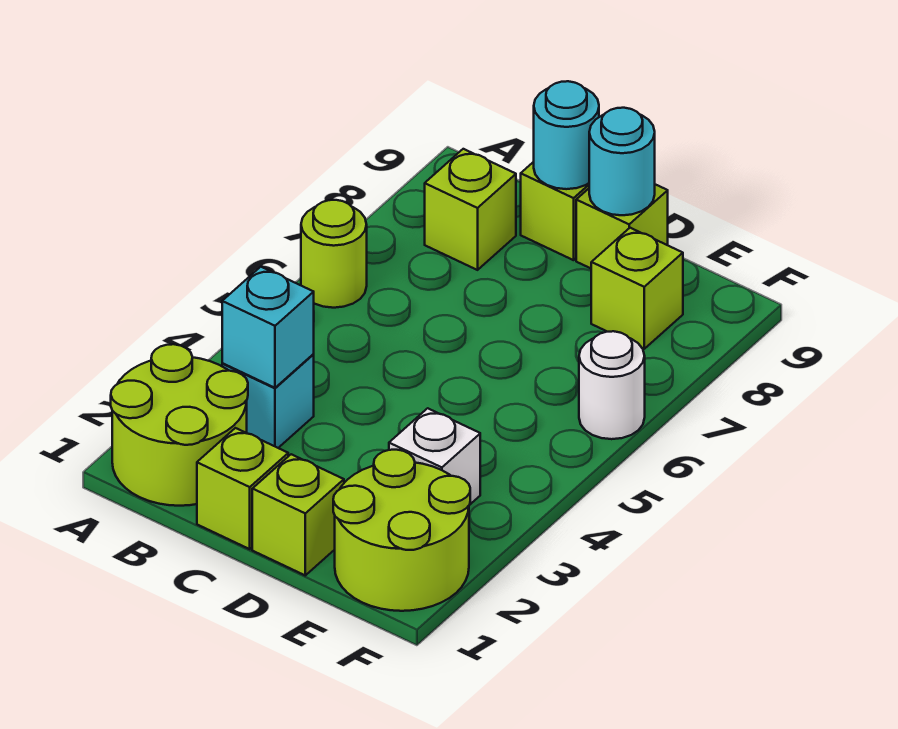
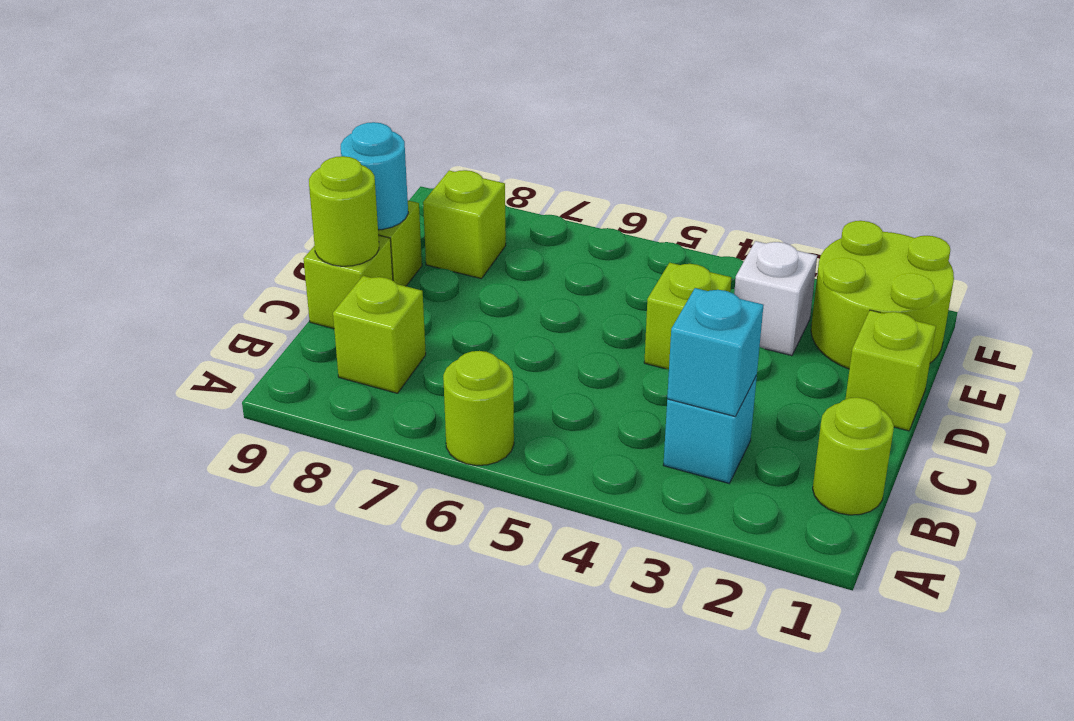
lime round brick A1:B2 level 1 -> lime round brick B1 level 1
lime brick C1 level 1 -> lime brick D4 level 1
cyan round brick C9 level 2 -> lime round brick C9 level 2
white round brick F6 level 1 -> none

